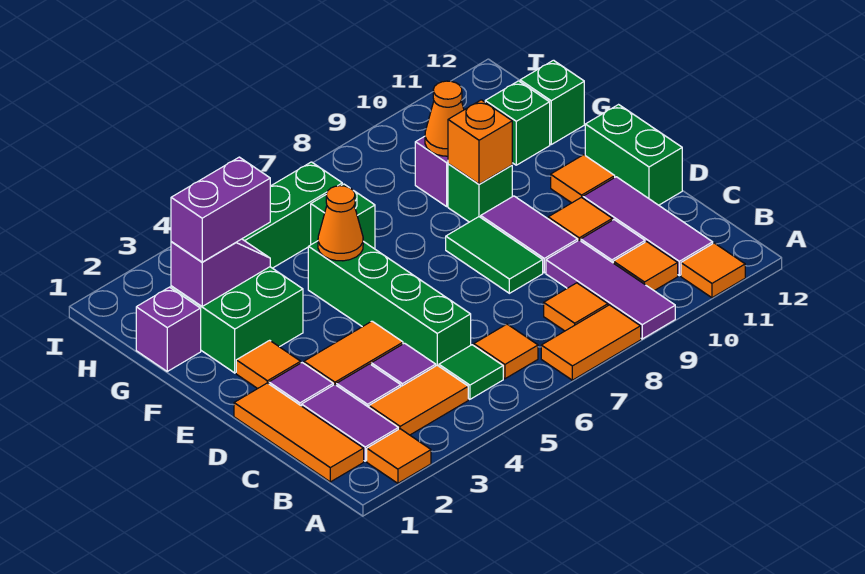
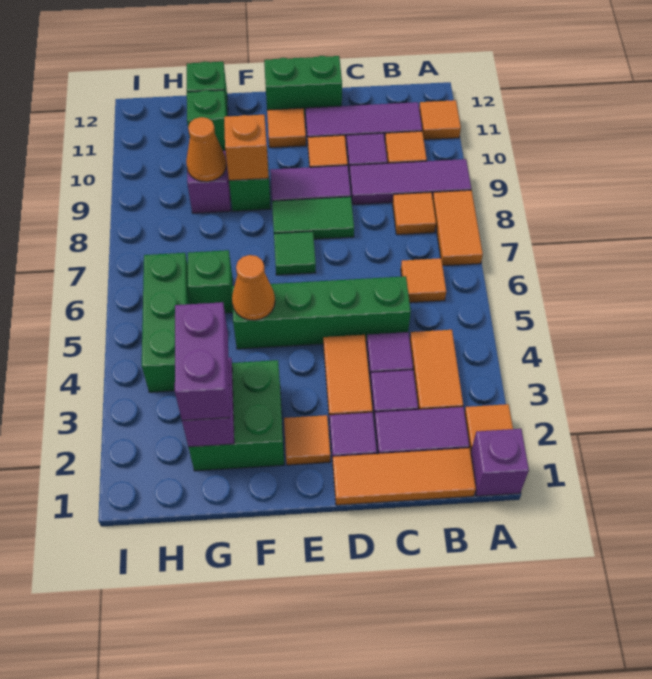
green tile B5 level 1 -> green tile E7 level 1
purple brick G1 level 1 -> purple brick A1 level 1

